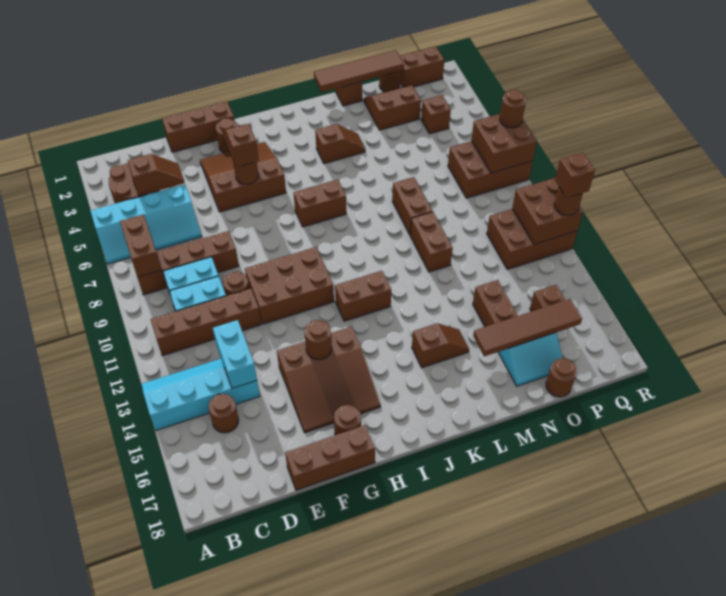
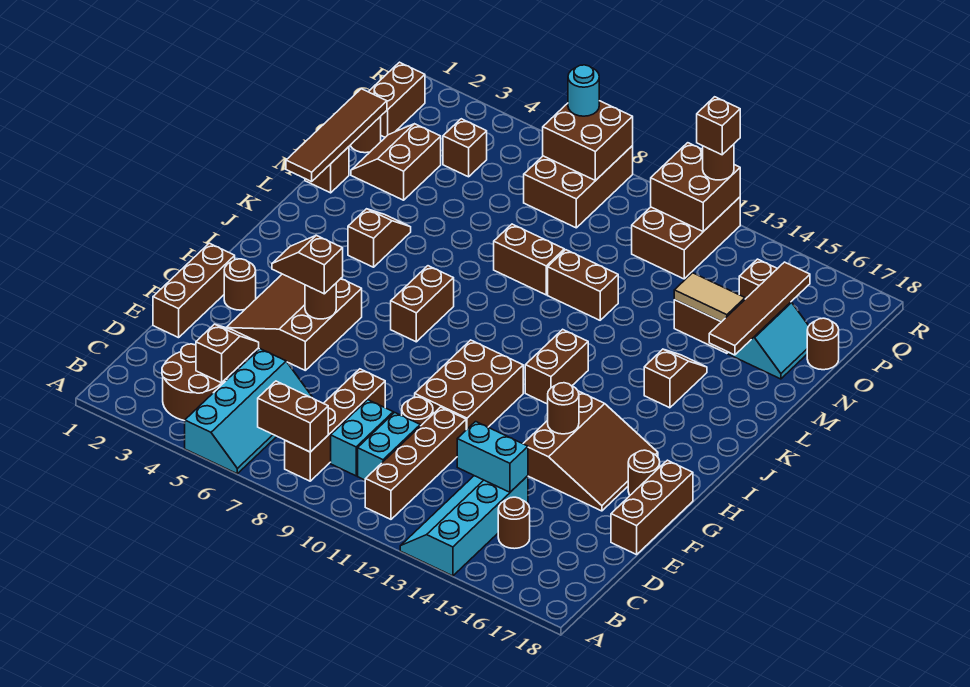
none -> tan tile N14:N15 level 2
brown round brick R7 level 3 -> cyan round brick R7 level 3

